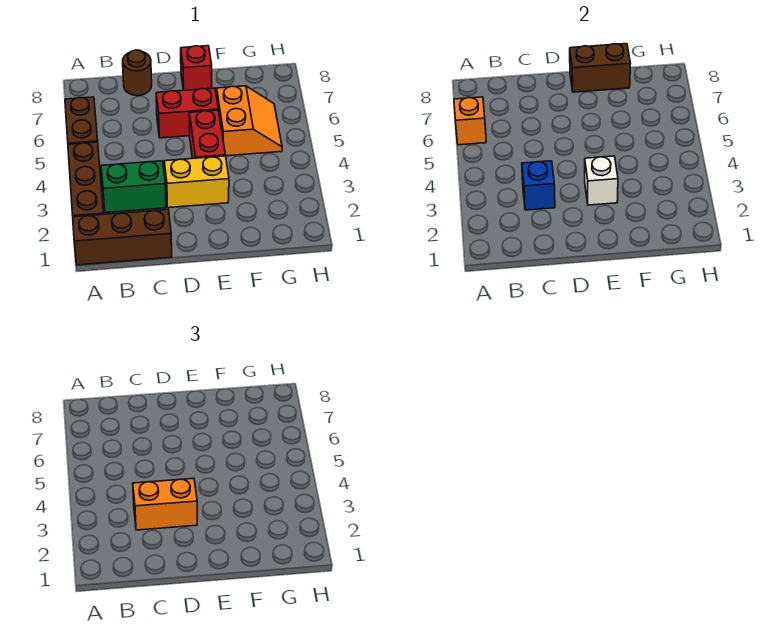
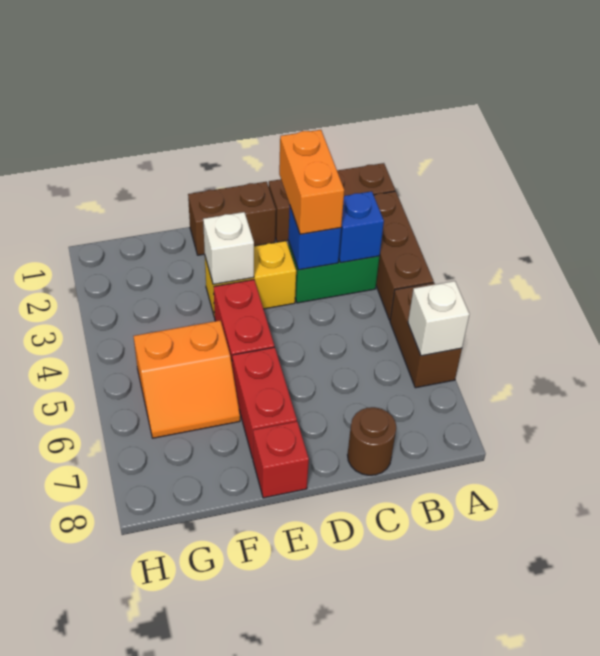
orange brick A6 level 2 -> white brick A6 level 2
none -> blue brick B3 level 2
orange brick C3:D3 level 3 -> orange brick C2:C3 level 3
red brick D6:E6 level 1 -> red brick E6:E7 level 1
brown brick E8:F8 level 2 -> brown brick D1:E1 level 1
orange slope F5:G6 level 1 top F -> orange slope F5:G6 level 1 top 5

